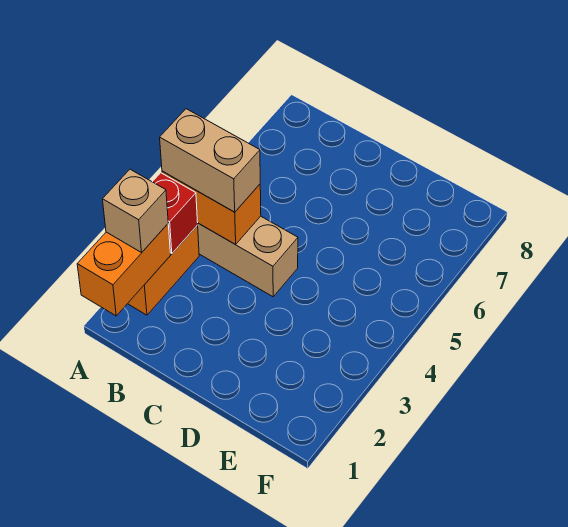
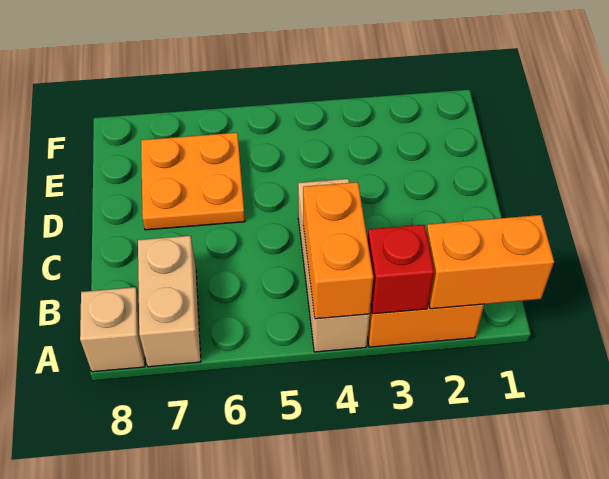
tan brick A2 level 3 -> tan brick A8 level 1
tan brick A4:B4 level 3 -> tan brick A7:B7 level 1
none -> orange plate D6:E7 level 1

